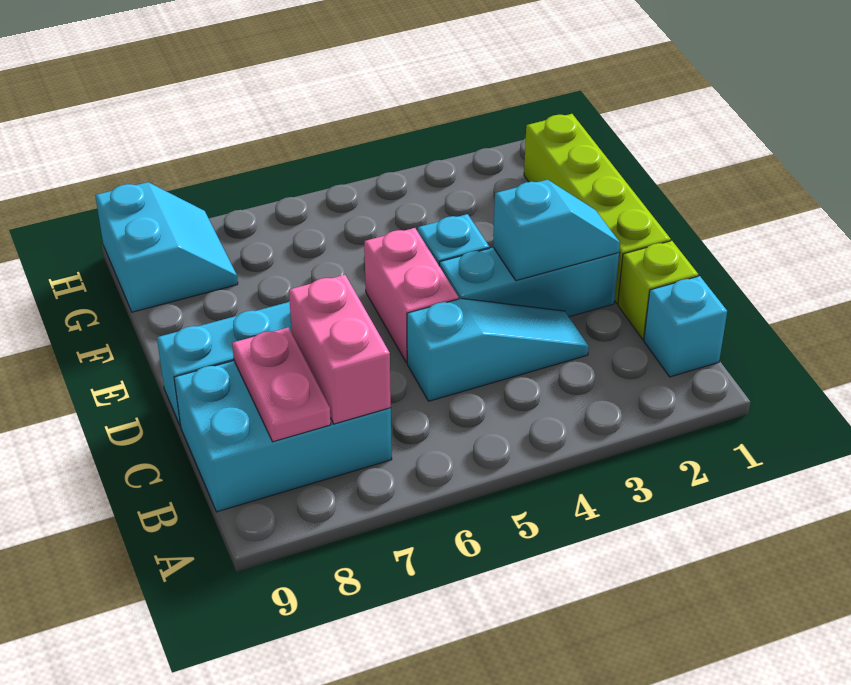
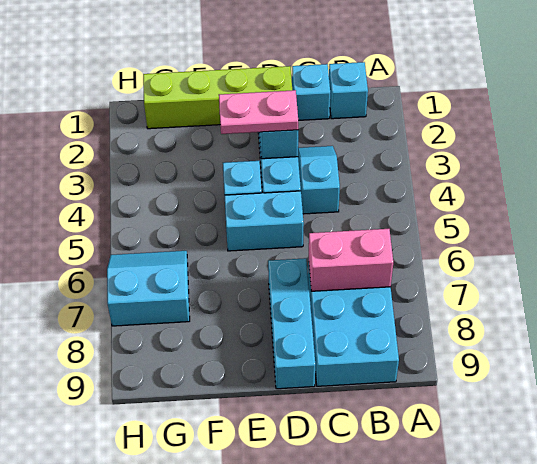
pink plate B8:C8 level 2 -> pink plate D3:E3 level 3
lime brick C1 level 1 -> cyan brick C1 level 1
cyan slope C3:C5 level 1 top 5 -> cyan slope C3:C4 level 1 top 4
pink brick D5:E5 level 1 -> cyan brick D5:E5 level 1
cyan slope G8:H9 level 1 top 9 -> cyan slope G6:H7 level 1 top 7

